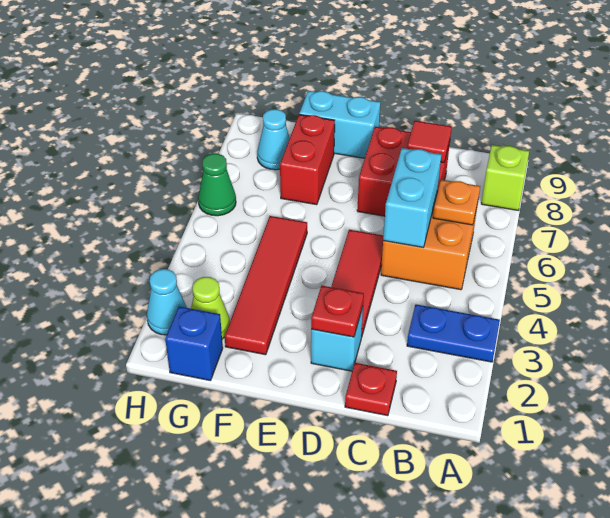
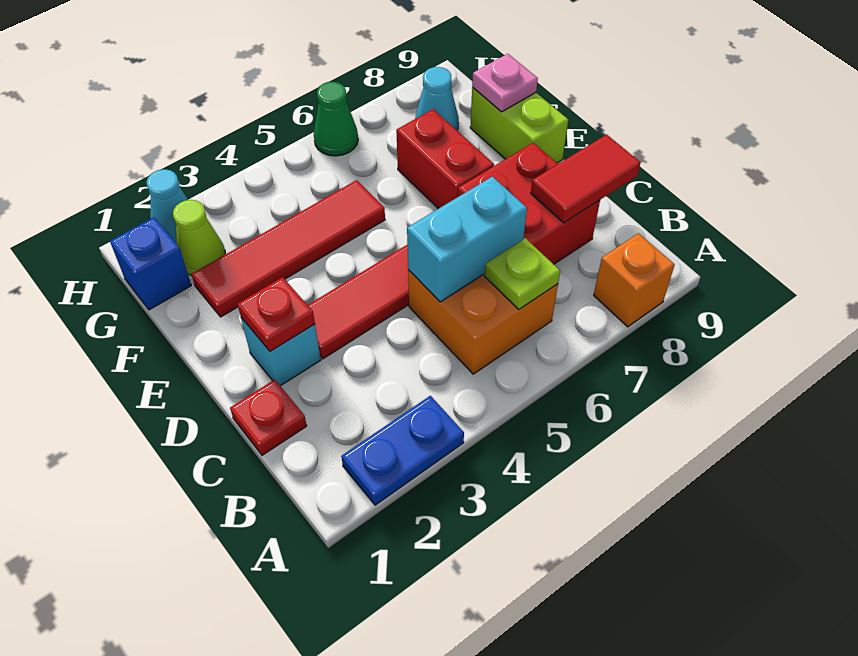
blue plate A3:B3 level 1 -> blue plate A2:A3 level 1
lime brick A8 level 1 -> orange brick A8 level 1
orange plate B6 level 2 -> lime plate B6 level 2
red tile C8 level 2 -> red tile C8:C9 level 2
cyan brick E9:F9 level 1 -> lime brick E9:F9 level 1
red brick F7:F8 level 1 -> red brick E7:F7 level 1
none -> pink plate F9 level 2

